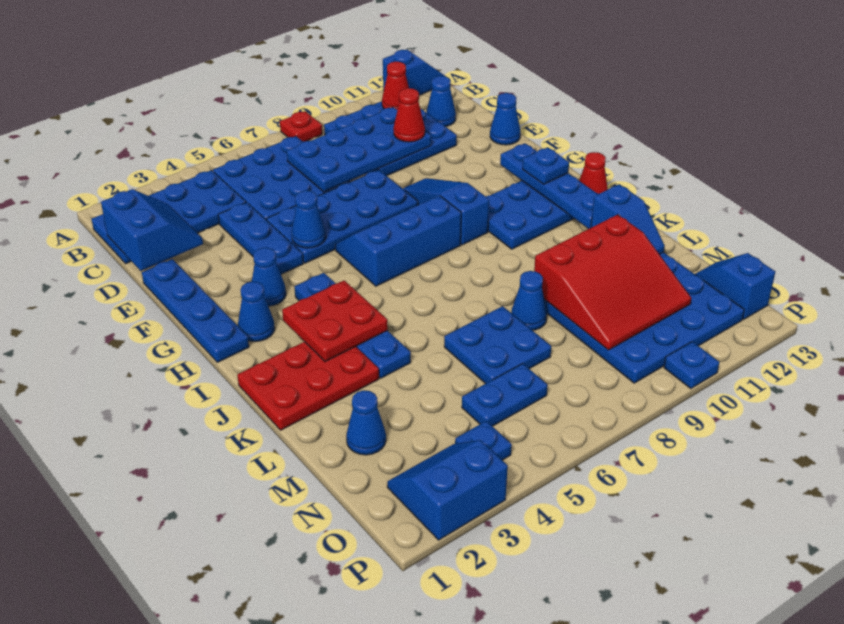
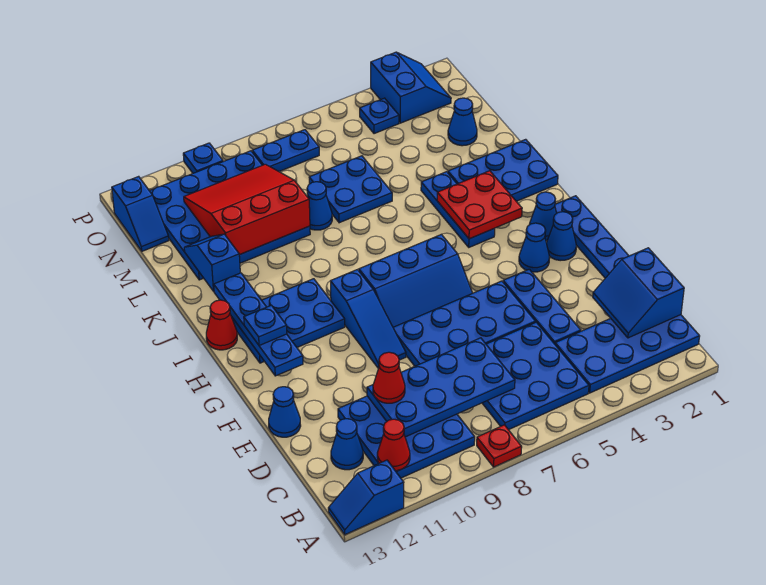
blue cone F5 level 2 -> blue cone G2 level 1
blue plate H4:K4 level 1 -> blue plate I4:K4 level 1
red plate J1:K3 level 1 -> blue plate J1:K3 level 1
blue plate N5:N6 level 1 -> blue plate O7:O8 level 1
blue slope O2:P3 level 1 top P -> blue slope O2:P3 level 1 top 3

